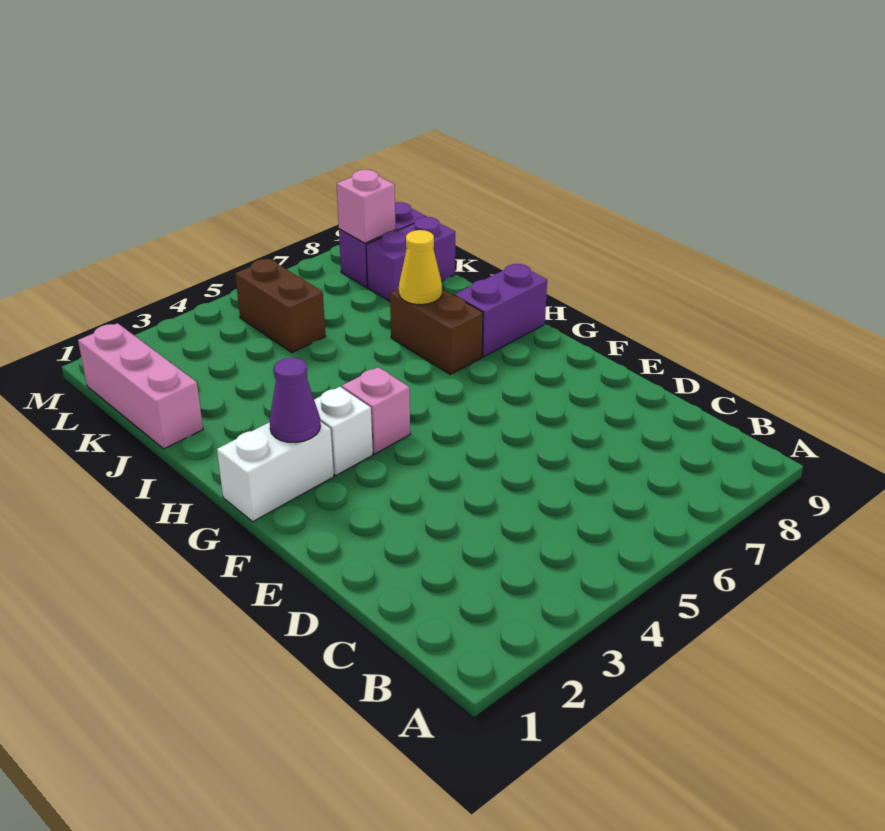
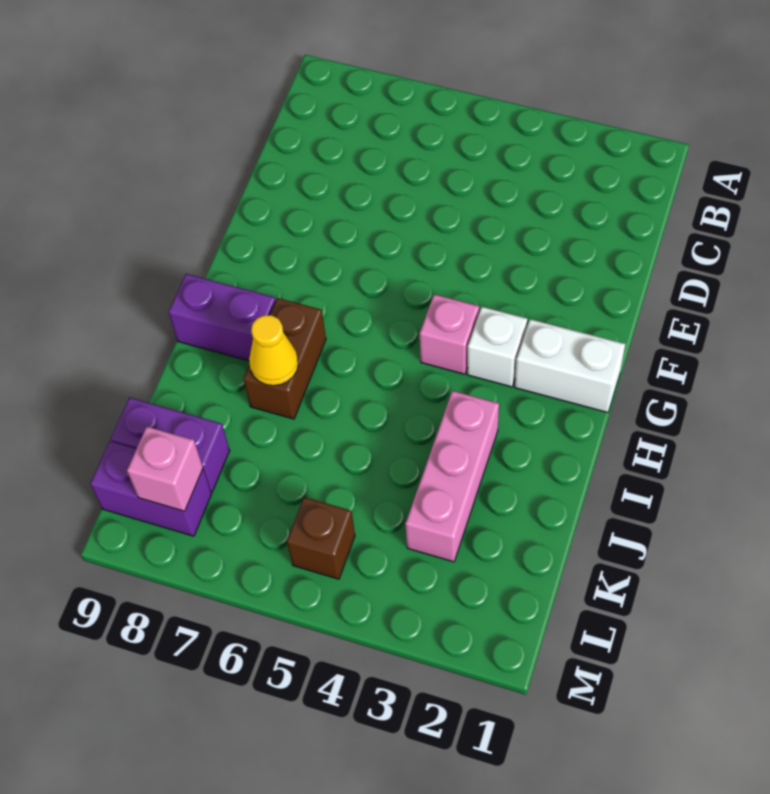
purple cone G2 level 2 -> none
pink brick J1:L1 level 1 -> pink brick I3:K3 level 1
brown brick K5:L5 level 1 -> brown brick L5 level 1

